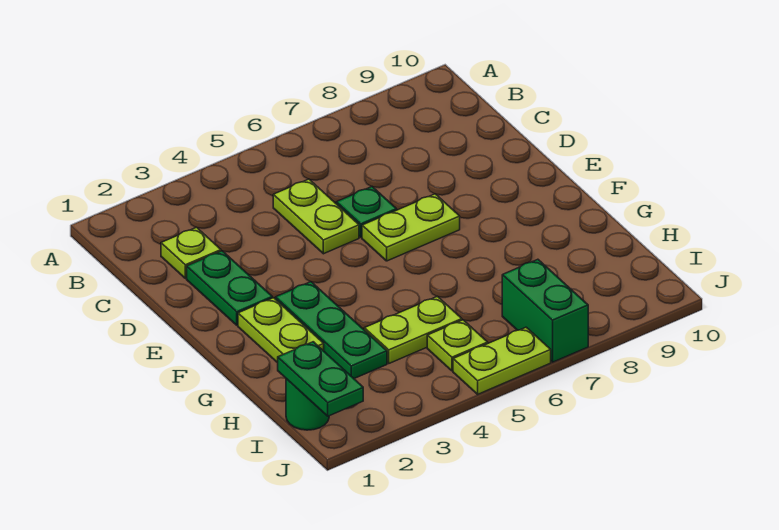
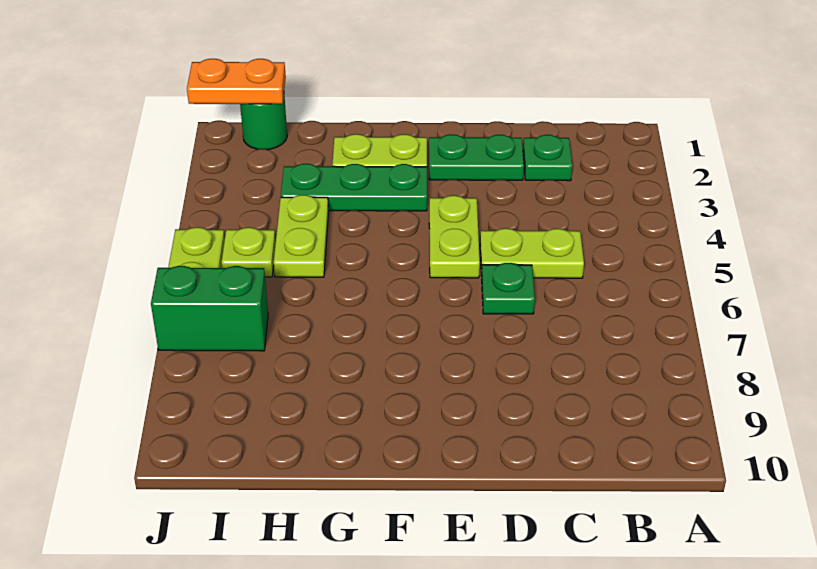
lime plate C2 level 1 -> green plate C2 level 1
lime plate E6:E7 level 1 -> lime plate E4:E5 level 1
green plate I1:J1 level 2 -> orange plate I1:J1 level 2

